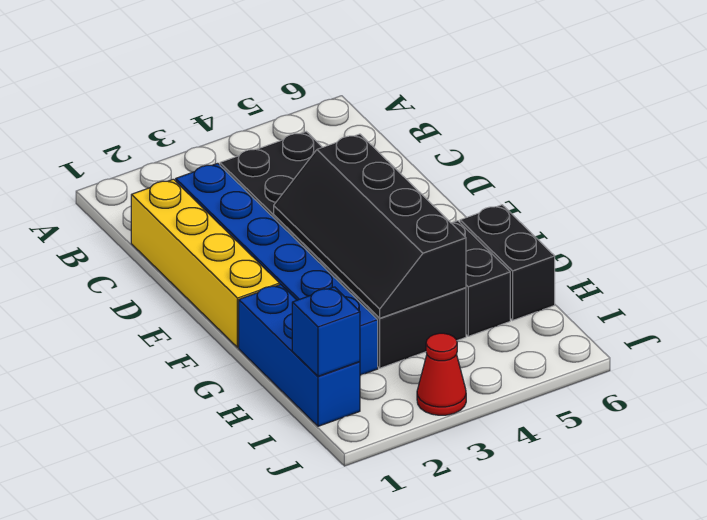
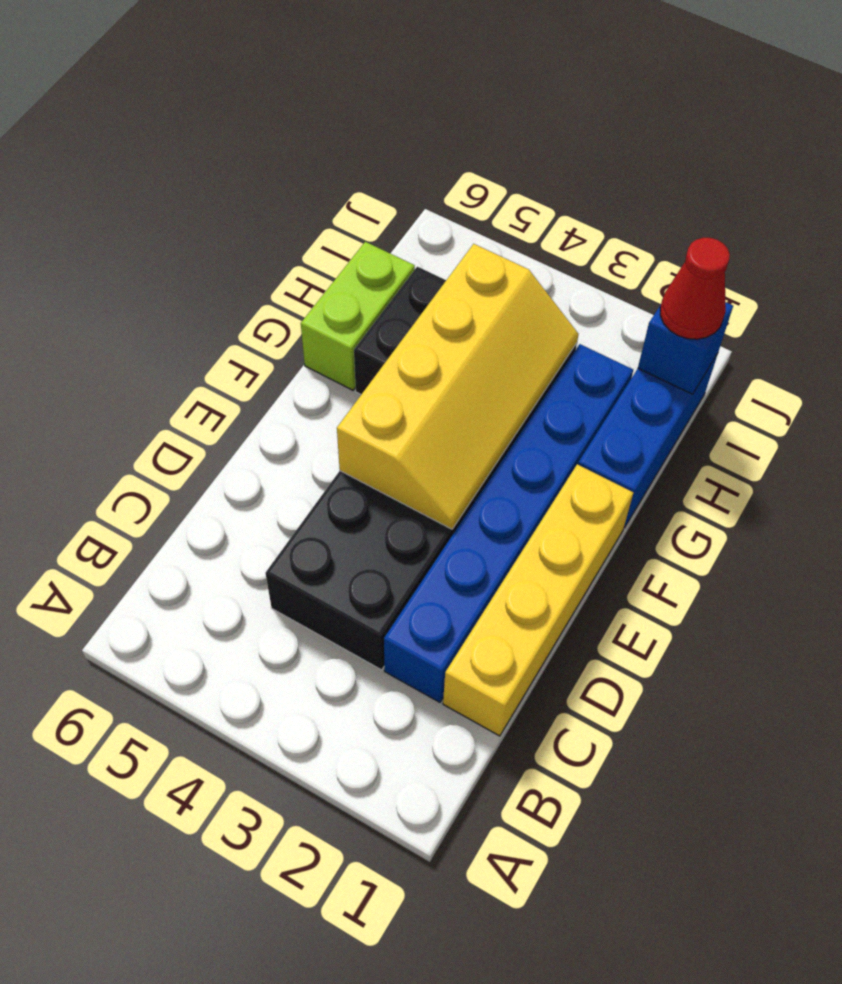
black slope E3:H4 level 2 top 4 -> yellow slope E3:H4 level 2 top 4
black brick G6:H6 level 1 -> lime brick G6:H6 level 1
red cone J3 level 1 -> red cone I1 level 3

